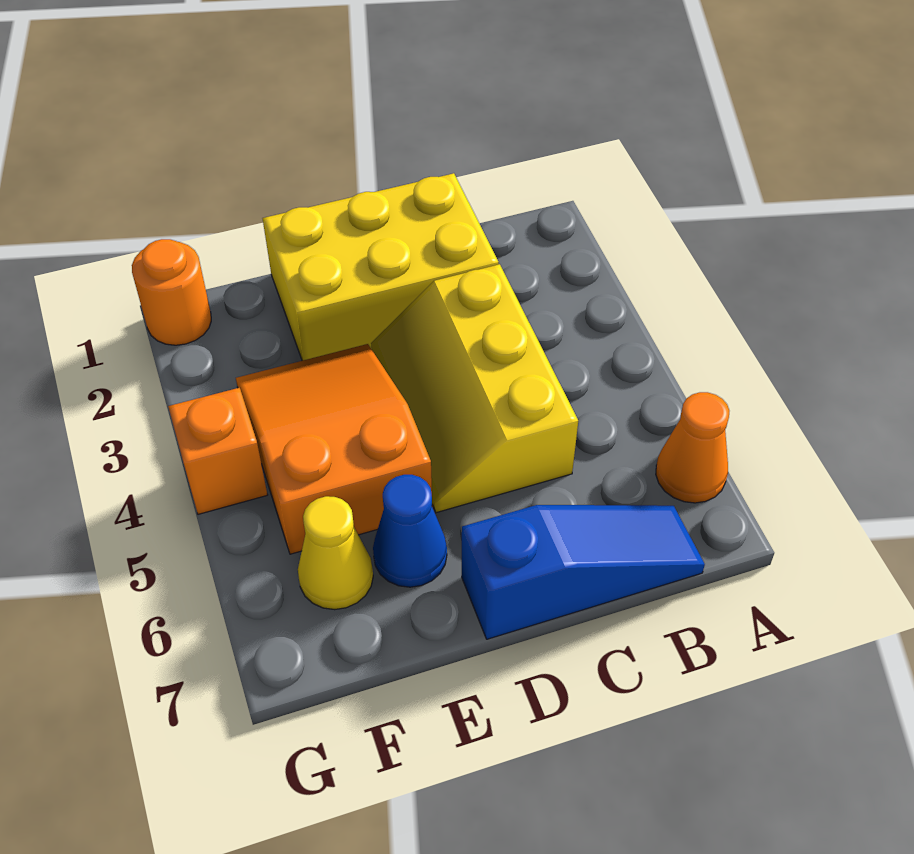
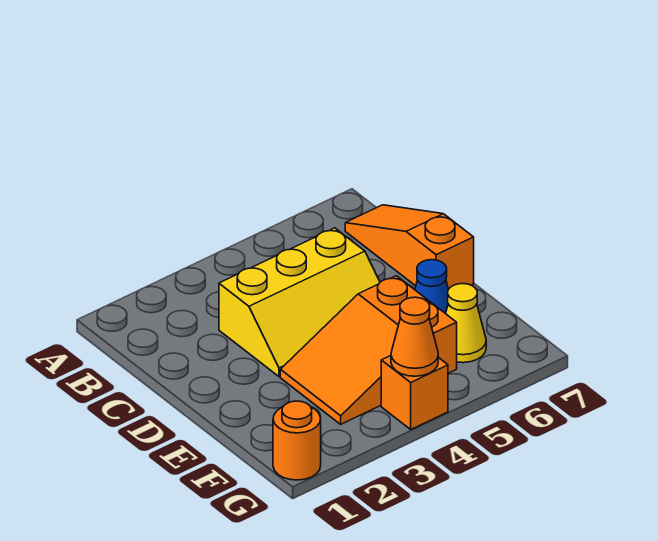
orange cone A6 level 1 -> orange cone G4 level 2
blue slope B7:D7 level 1 top D -> orange slope B7:D7 level 1 top D
yellow brick C1:E2 level 1 -> none

